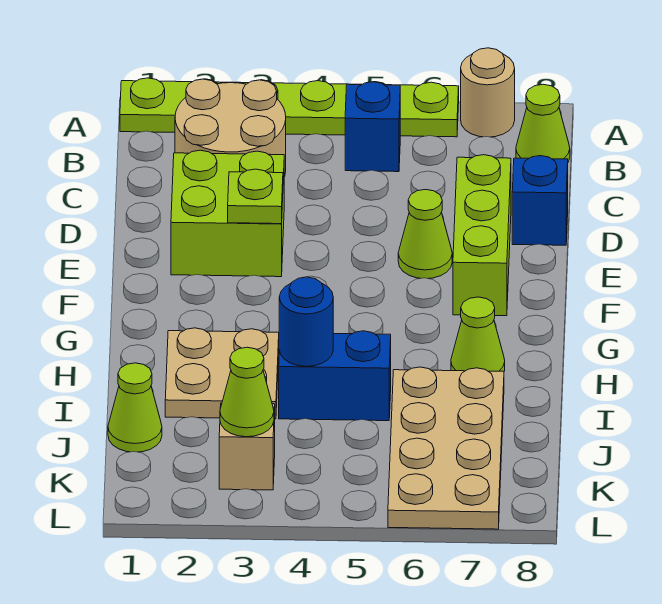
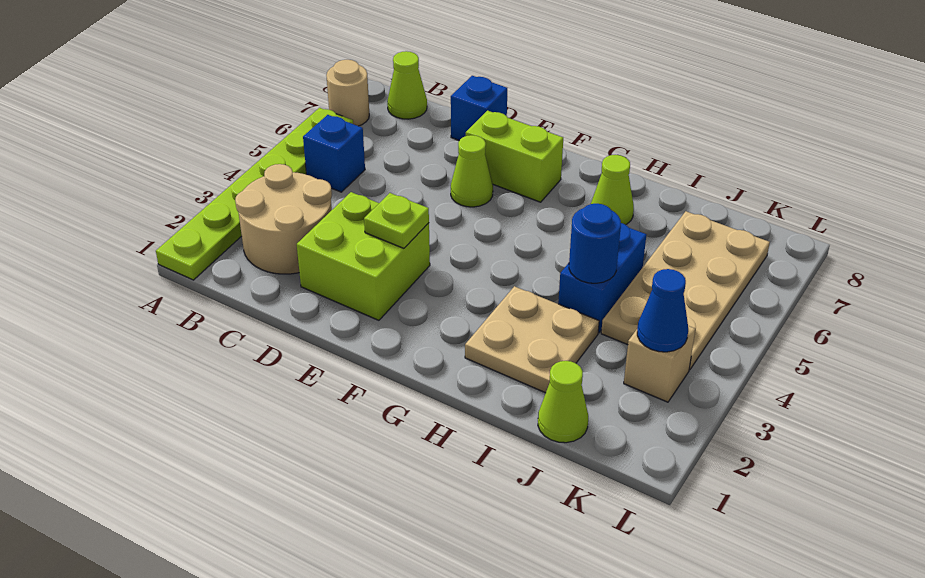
lime brick D7:F7 level 1 -> lime brick E7:F7 level 1
tan plate I6:L7 level 1 -> tan plate J4:K7 level 1
lime cone K3 level 2 -> blue cone K3 level 2

